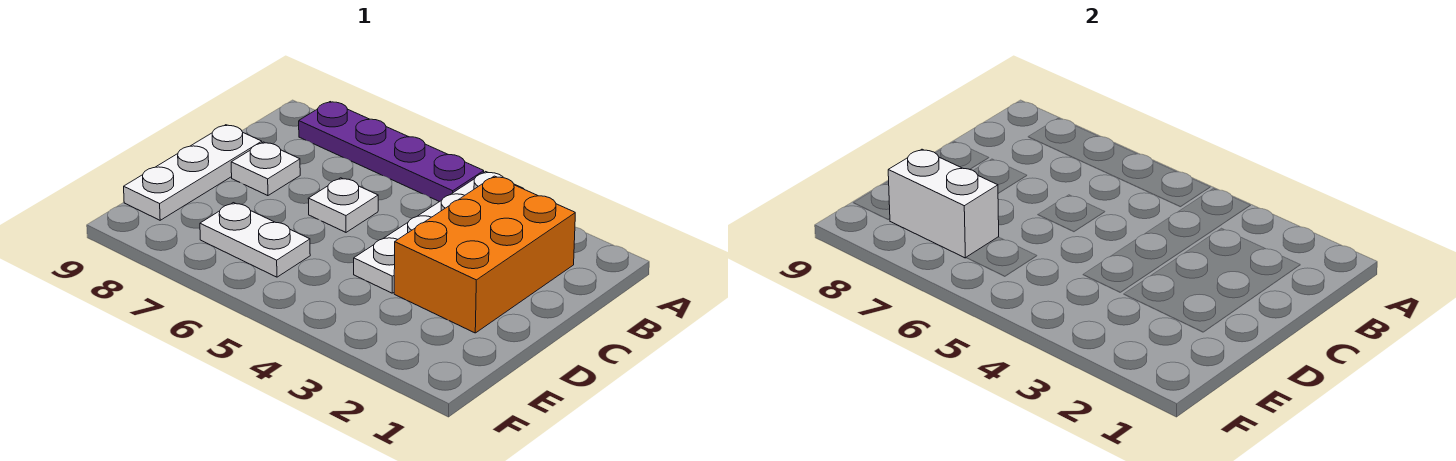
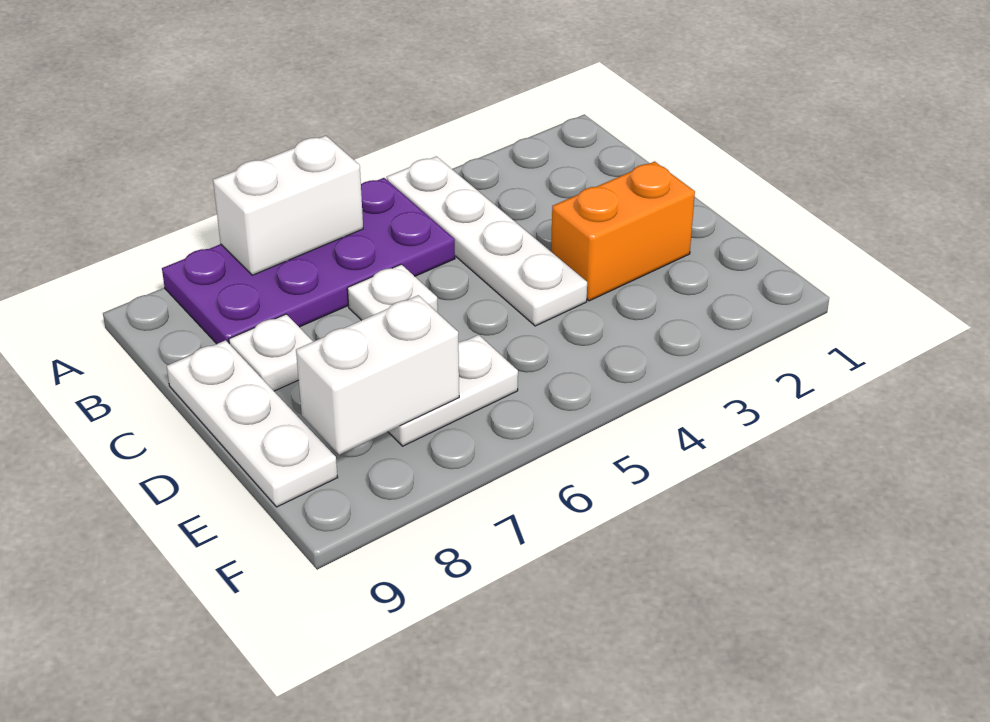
purple plate A5:A8 level 1 -> purple plate A5:B8 level 1
none -> white brick A6:A7 level 2
orange brick B2:D3 level 1 -> orange brick D2:D3 level 1

